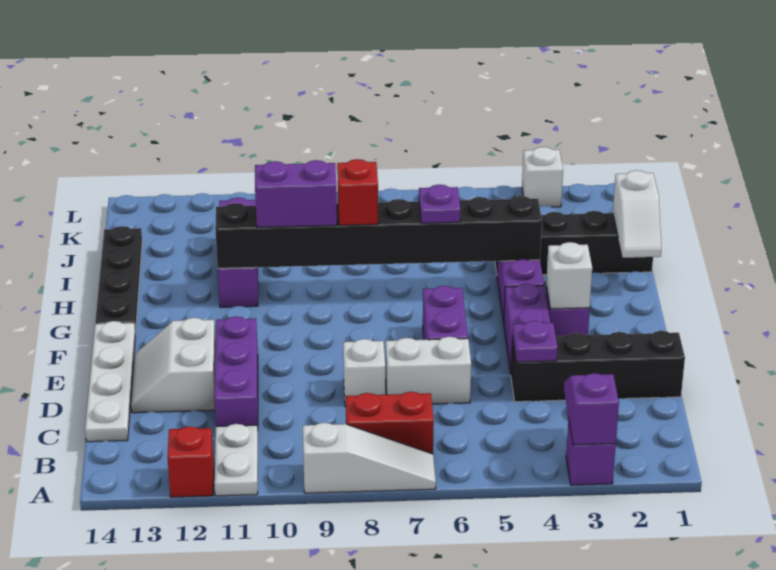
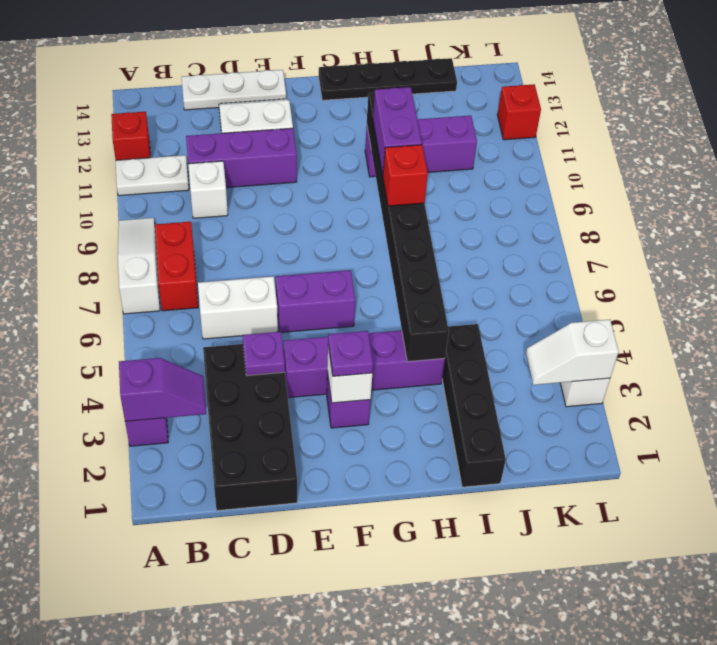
white slope A7:A9 level 1 top 9 -> white slope A7:A9 level 1 top 7
white plate C14:F14 level 1 -> white plate C14:E14 level 1
black brick D1:D4 level 1 -> black brick C1:D4 level 1
white brick D6:D7 level 1 -> white brick C6:D6 level 1
white brick D8 level 1 -> white brick C10 level 1
white slope H1:I1 level 2 top I -> white slope K3:L3 level 2 top L
purple plate H6 level 3 -> purple plate F3 level 3
none -> red brick L12 level 1

